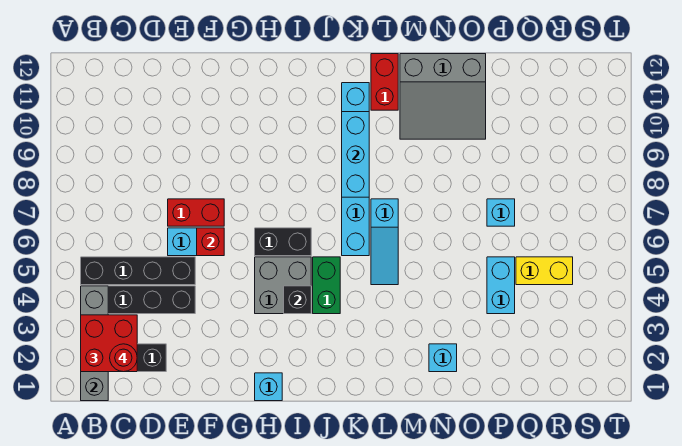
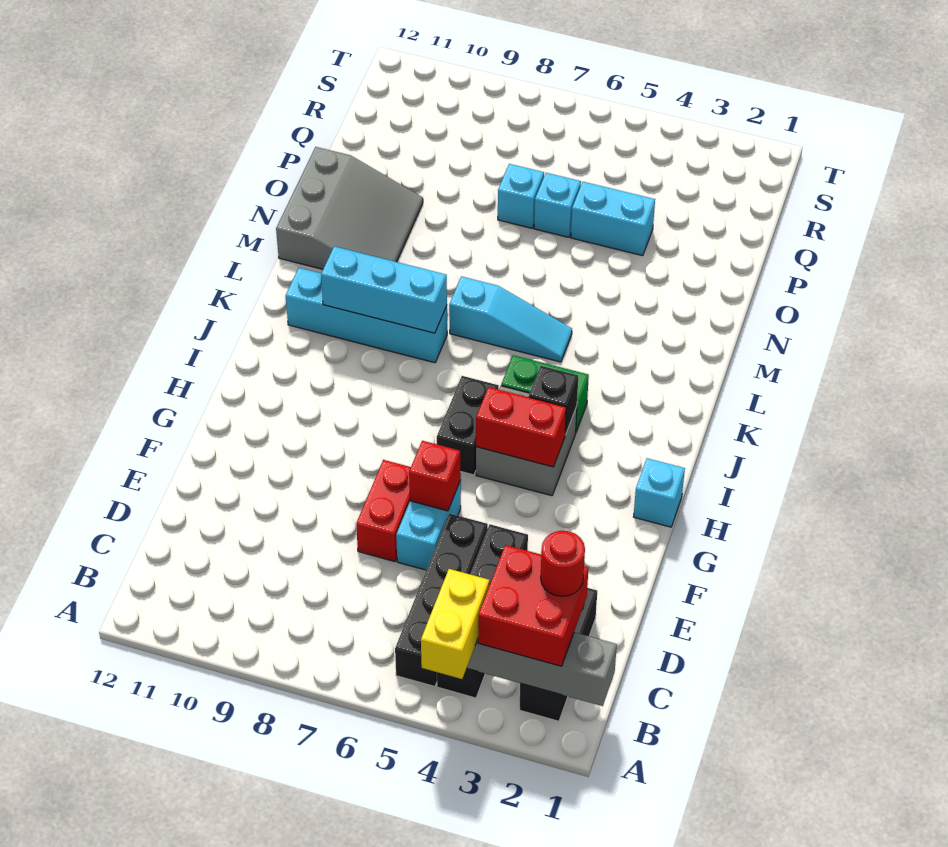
cyan brick K6:K11 level 1 -> cyan brick K8:K11 level 1
red brick L11:L12 level 1 -> red brick H4:H5 level 2
cyan brick N2 level 1 -> cyan brick P6 level 1
yellow brick Q5:R5 level 1 -> yellow brick A4:B4 level 3

